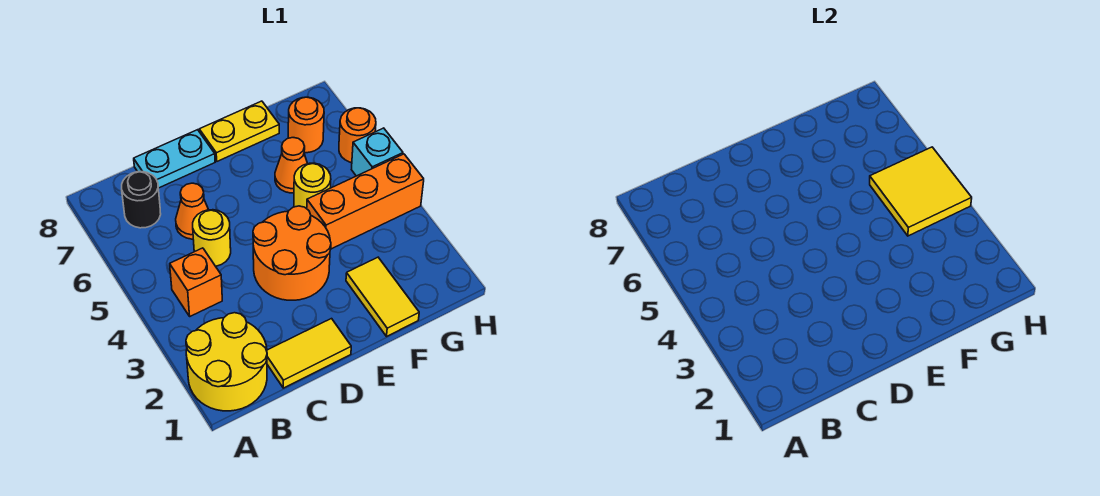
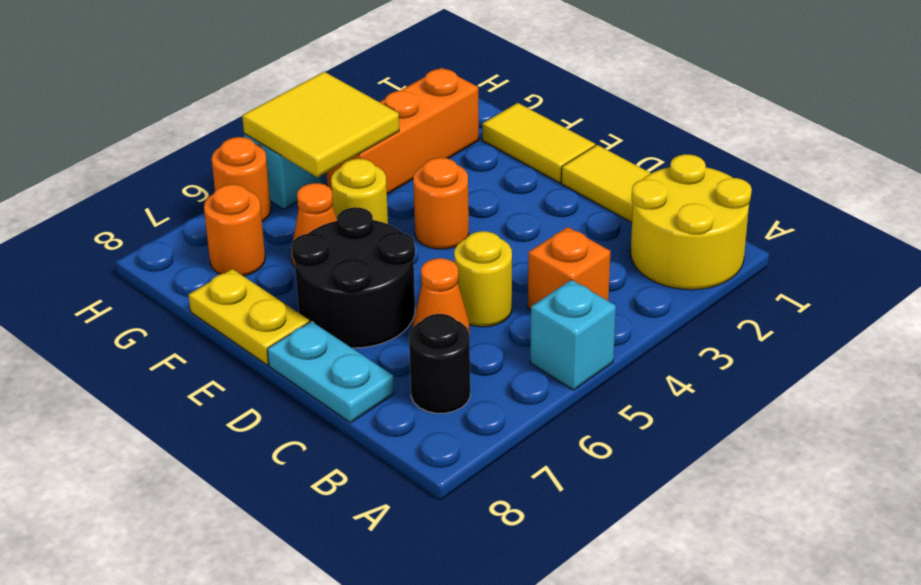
none -> cyan brick A5 level 1
orange round brick D3:E4 level 1 -> orange round brick E4 level 1
none -> black round brick D6:E7 level 1
yellow tile F1:F2 level 1 -> yellow tile E1:F1 level 1
orange brick F4:H4 level 1 -> orange brick G2:G4 level 1

